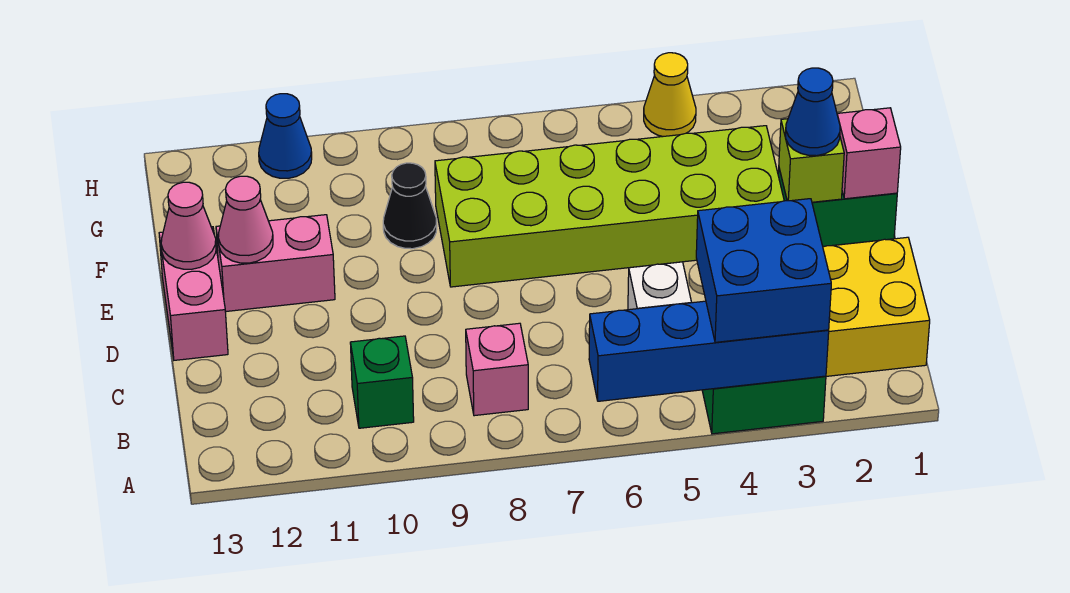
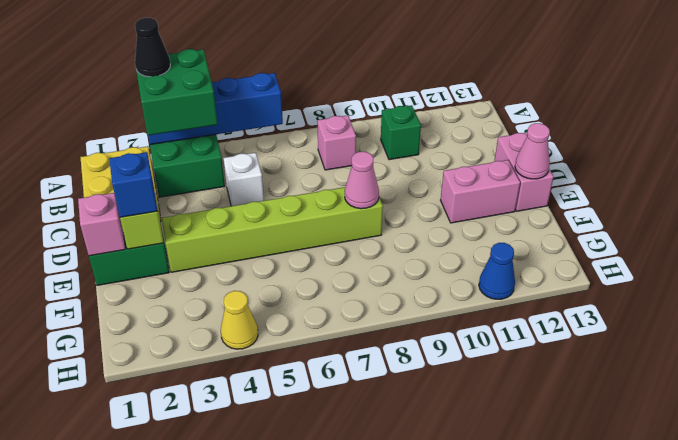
blue brick A3:B4 level 3 -> green brick A3:B4 level 3
blue cone E2 level 3 -> blue brick E2 level 3
lime brick E3:F8 level 1 -> lime brick E3:E8 level 1
pink cone E12 level 2 -> pink cone E8 level 2
black cone F9 level 1 -> black cone A3 level 4

